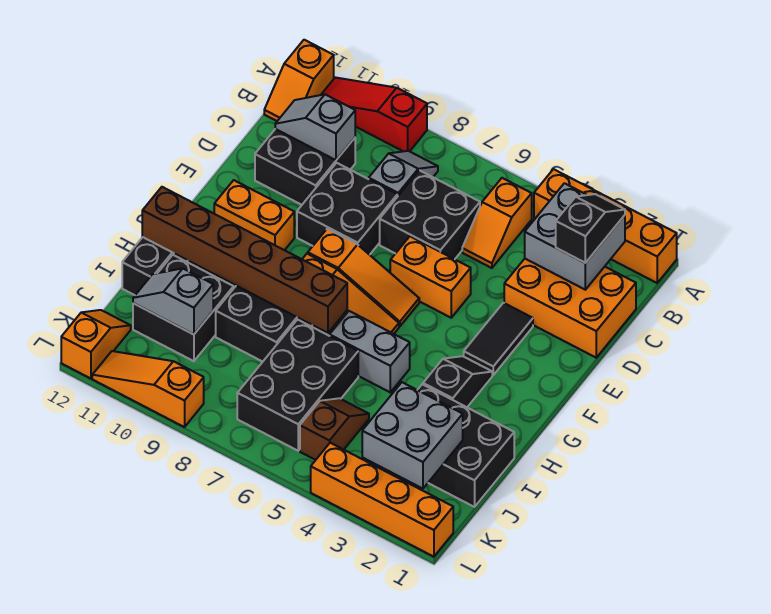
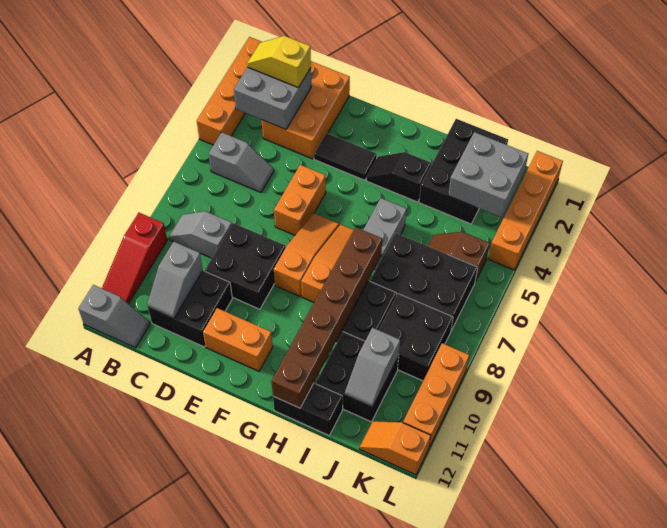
orange slope A12:B12 level 1 top A -> grey slope A12:B12 level 1 top A
black slope B2:C2 level 3 top C -> yellow slope B2:C2 level 3 top C
orange slope B5:C5 level 1 top B -> grey slope B5:C5 level 1 top B
black brick C6:D7 level 1 -> black brick J8:K9 level 1
orange brick F10:F11 level 1 -> orange brick E11:F11 level 1
orange slope L9:L11 level 1 top 9 -> orange brick L9:L11 level 1

